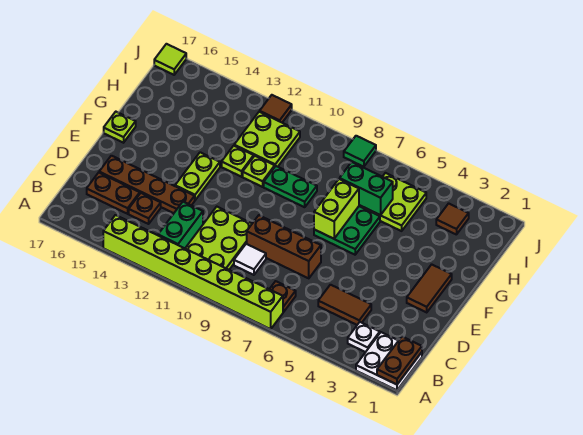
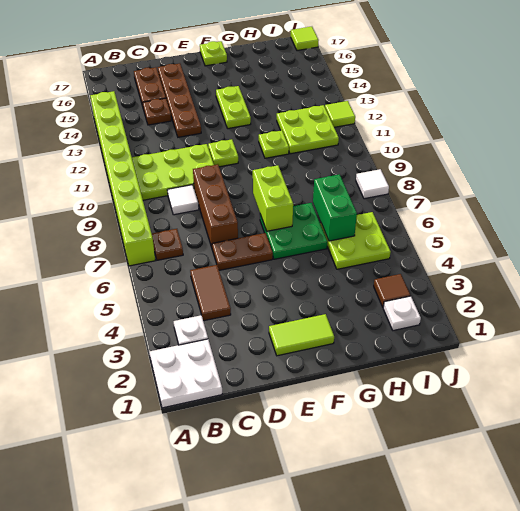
brown plate A1:B1 level 2 -> brown plate D6:E6 level 1
green brick B12:C12 level 1 -> none
brown tile E2:F2 level 1 -> lime tile E2:F2 level 1
lime plate E13:F13 level 1 -> lime plate F13:F14 level 1
lime brick F7:G7 level 2 -> lime brick F7:F8 level 2
green plate G9:G10 level 1 -> none
lime plate G12 level 1 -> lime plate E11 level 1
none -> white plate I2 level 1
green tile J8 level 1 -> white tile J8 level 1
brown tile J12 level 1 -> lime tile J12 level 1

